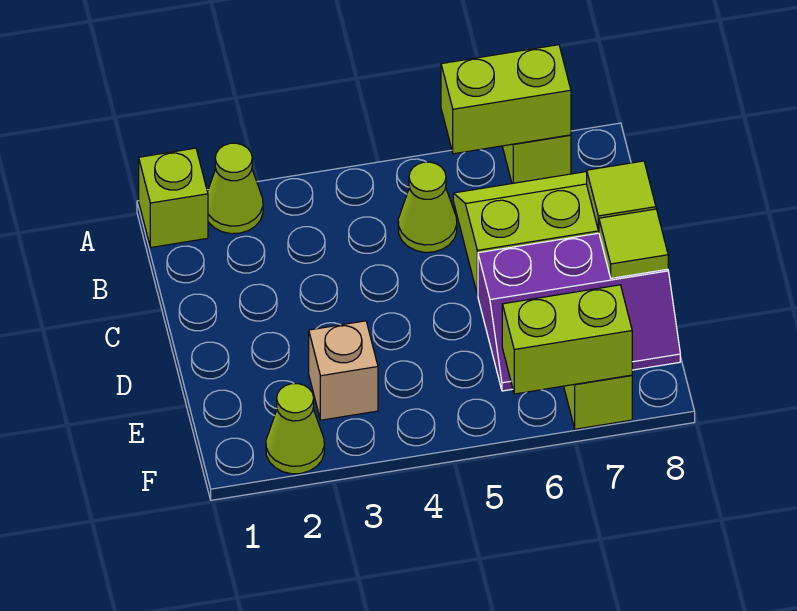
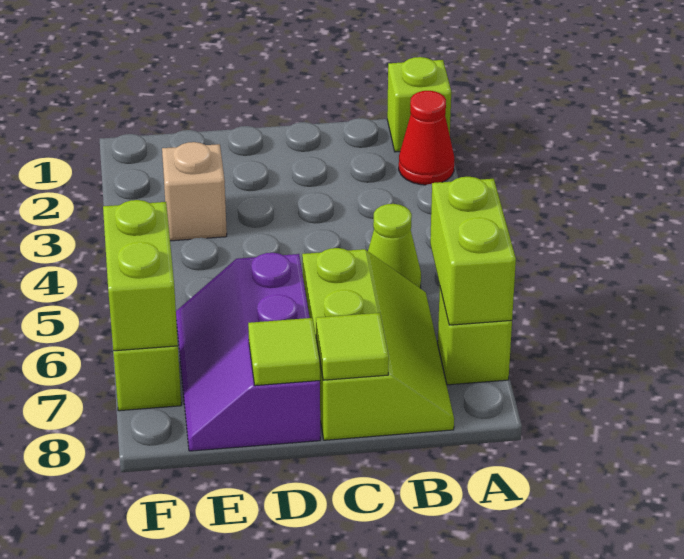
lime cone A2 level 1 -> red cone A2 level 1
lime cone F2 level 1 -> none

